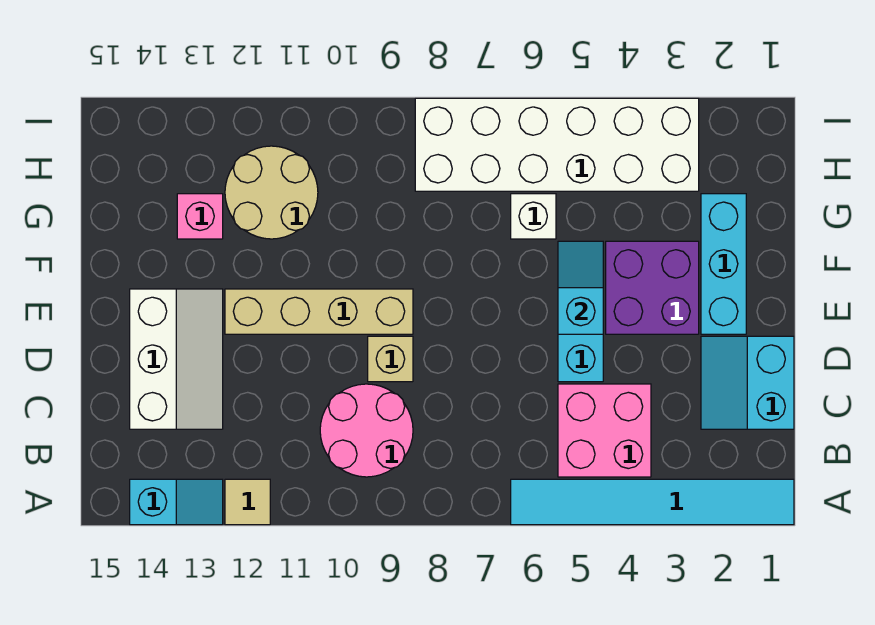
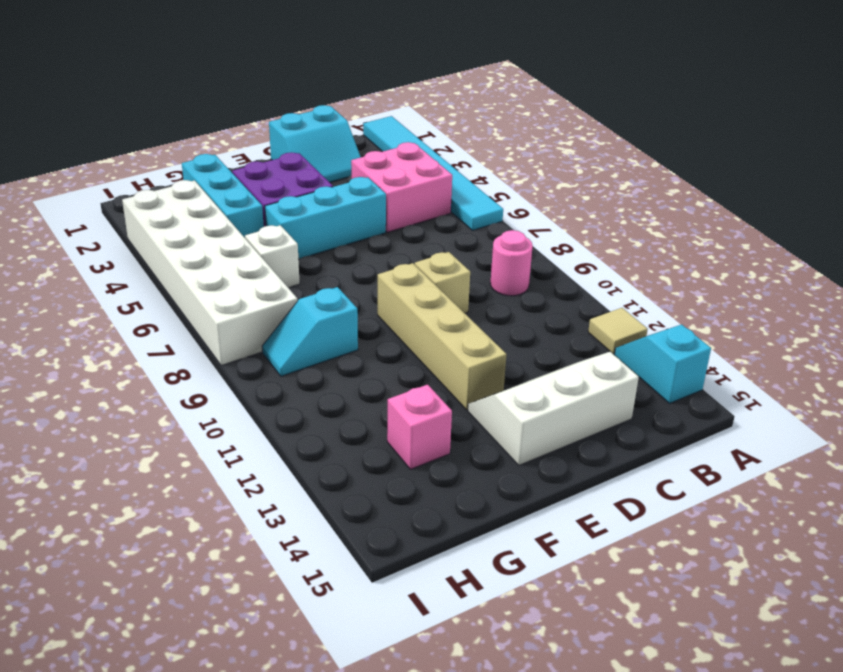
pink round brick B9:C10 level 1 -> pink round brick B9 level 1
cyan brick E2:G2 level 1 -> cyan brick G2:G4 level 1
cyan slope E5:F5 level 2 top E -> cyan slope G9:H9 level 1 top G
tan round brick G11:H12 level 1 -> none

